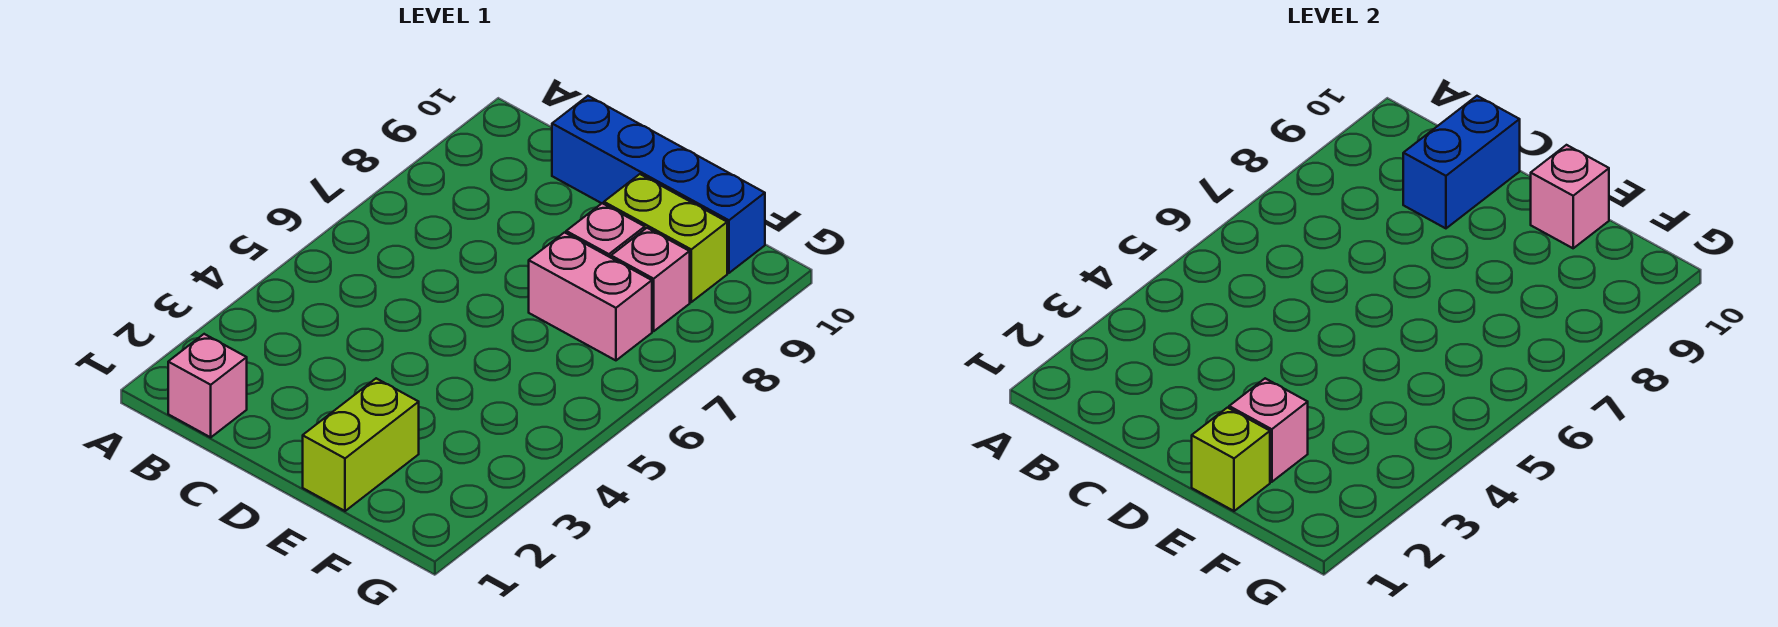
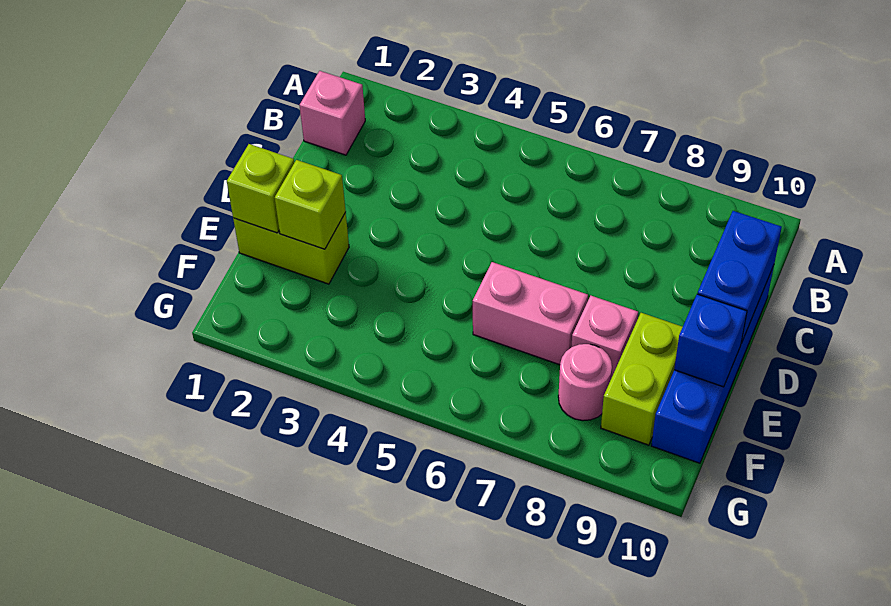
blue brick C9:C10 level 2 -> blue brick C10:D10 level 2
pink brick E2 level 2 -> lime brick E2 level 2
pink brick E7:F7 level 1 -> pink brick E6:E7 level 1
pink brick E10 level 2 -> blue brick E10 level 2
pink brick F8 level 1 -> pink round brick F8 level 1

